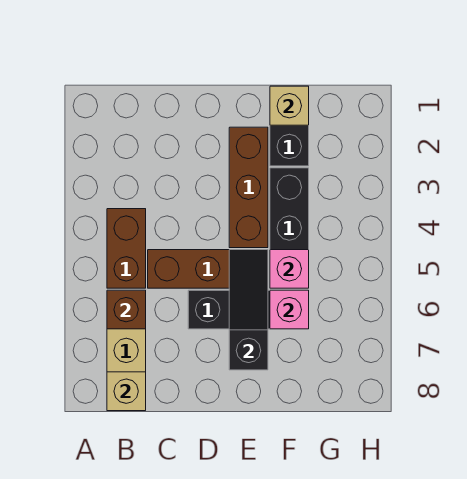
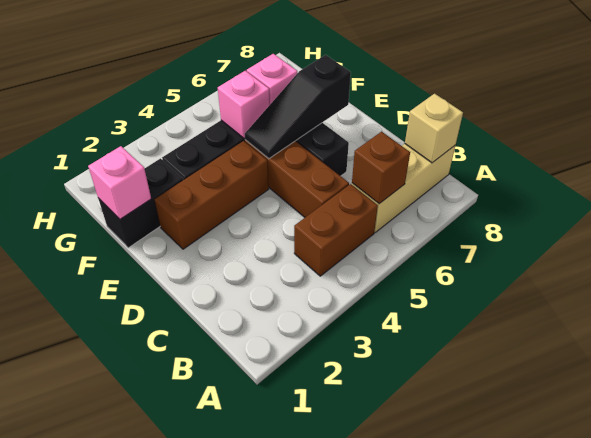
tan brick F1 level 2 -> pink brick F1 level 2

